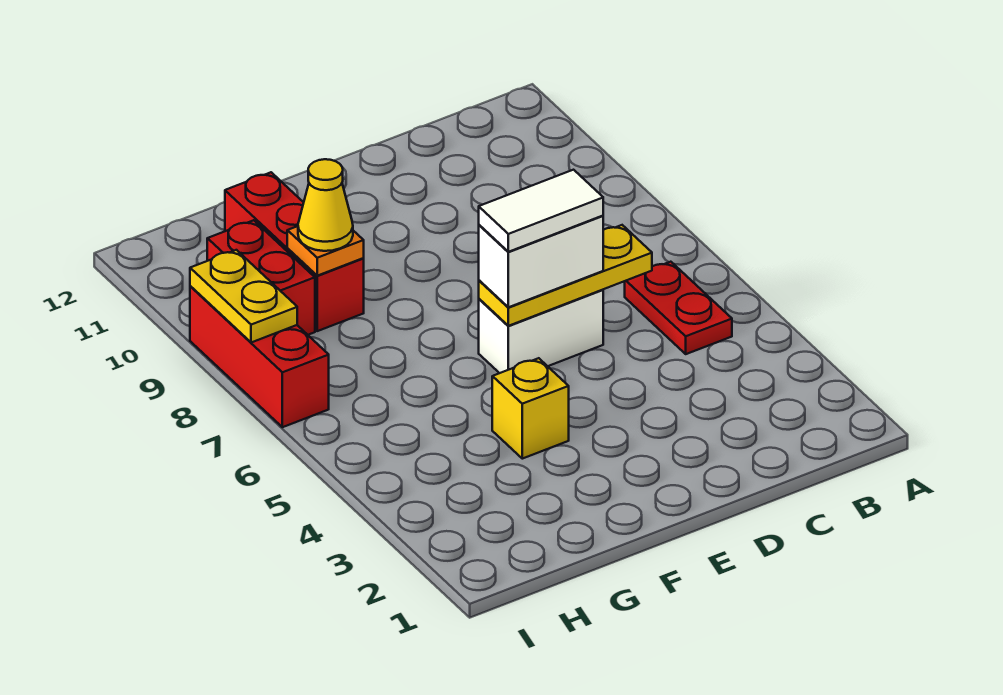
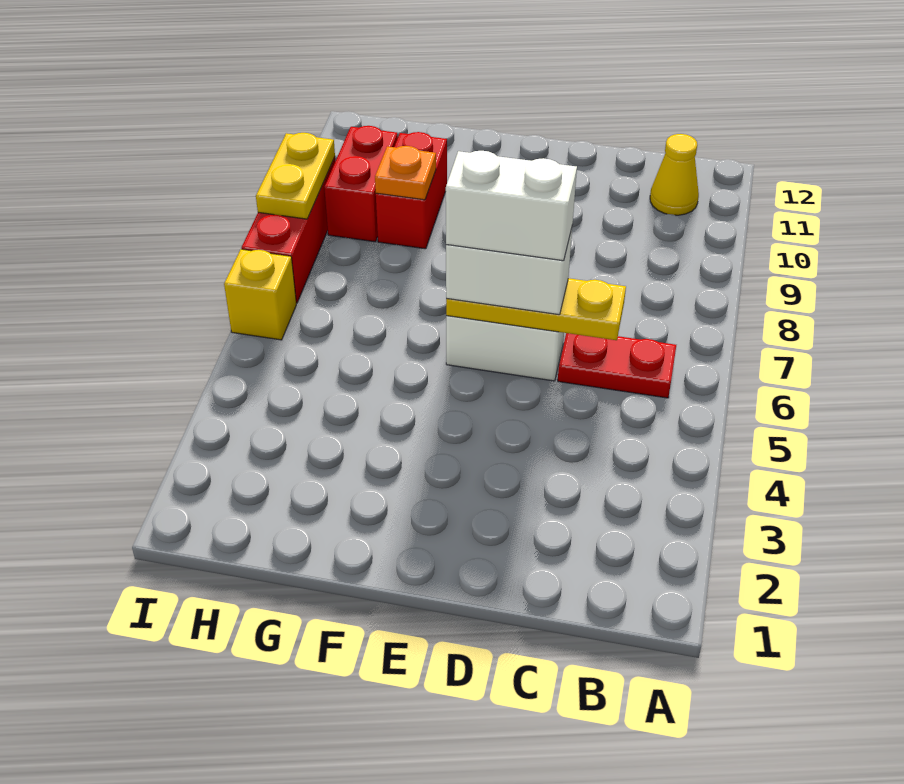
red plate B5:B6 level 1 -> red plate B6:C6 level 1
white tile D6:E6 level 4 -> white brick D6:E6 level 4
yellow brick F4 level 1 -> yellow brick I6 level 1
red brick G9:G11 level 1 -> red brick G9:G10 level 1
yellow cone G9 level 3 -> yellow cone B11 level 1

